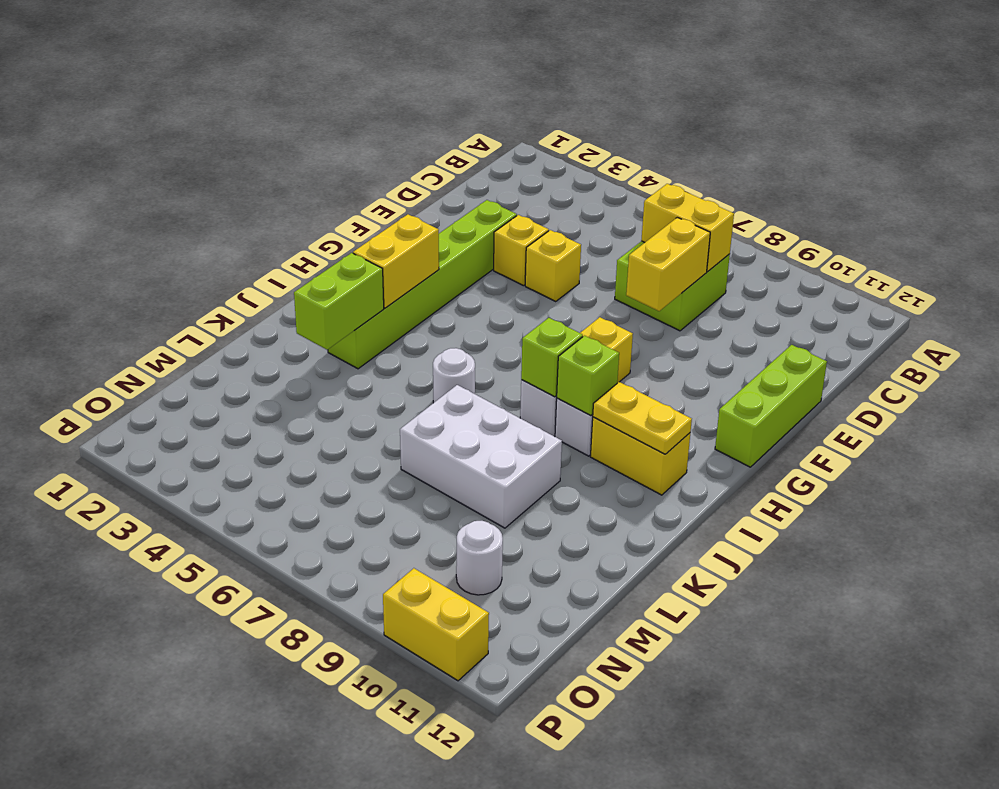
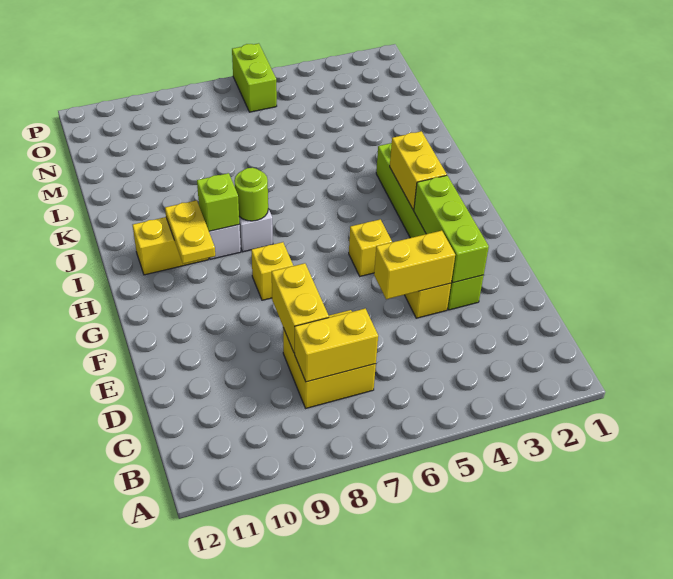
lime brick C7:D8 level 1 -> yellow brick C7:D8 level 1
yellow brick E5 level 1 -> yellow brick G5 level 1
lime brick E12:G12 level 1 -> lime brick E3:G3 level 2
lime brick I8 level 2 -> lime round brick I8 level 2
yellow plate I10:I11 level 2 -> yellow plate H10:I10 level 2
lime brick J3:K3 level 2 -> lime brick O6:P6 level 1
white round brick J6 level 1 -> none
white brick K7:L9 level 1 -> none
white round brick N10 level 1 -> none
yellow brick P10:P11 level 1 -> yellow brick E4:E5 level 2

